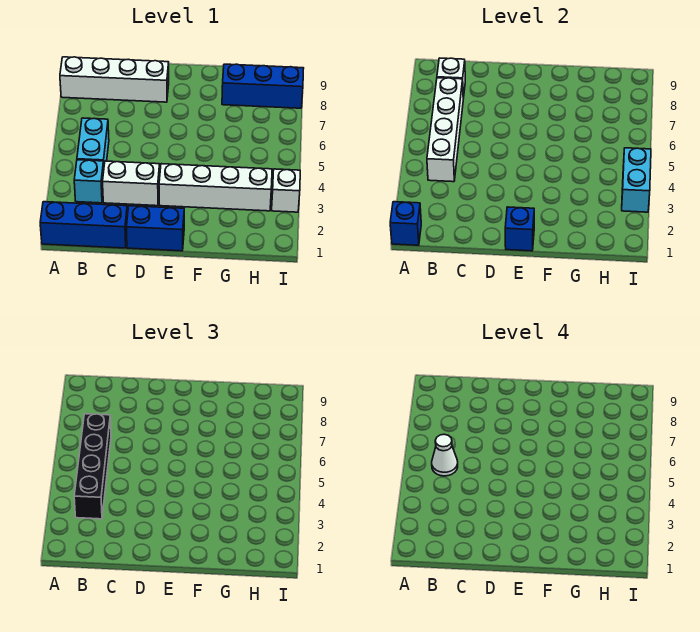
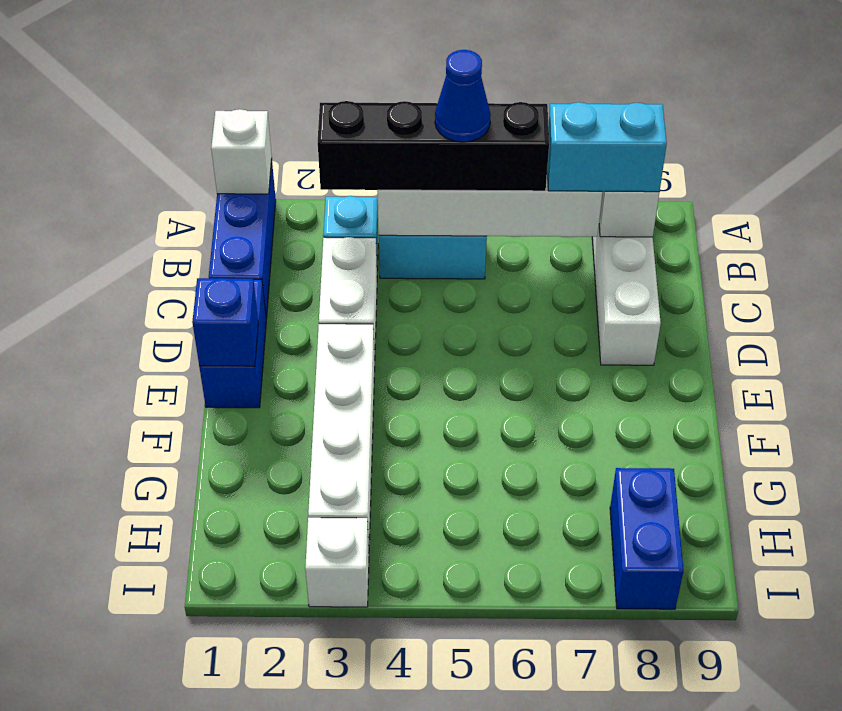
blue brick A1 level 2 -> white brick A1 level 2
white cone B5 level 4 -> blue cone B5 level 4
blue brick G8:I8 level 1 -> blue brick H8:I8 level 1
cyan brick I3:I4 level 2 -> cyan brick B7:B8 level 3

